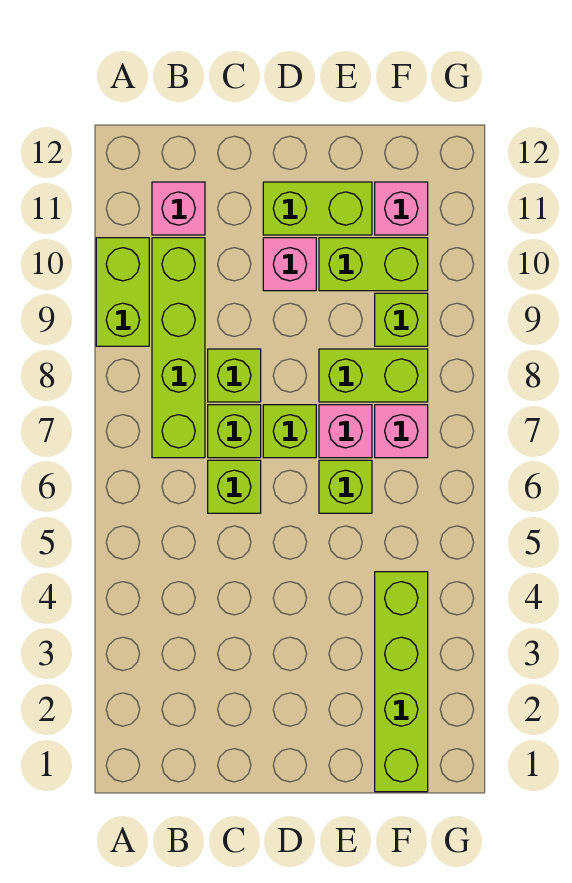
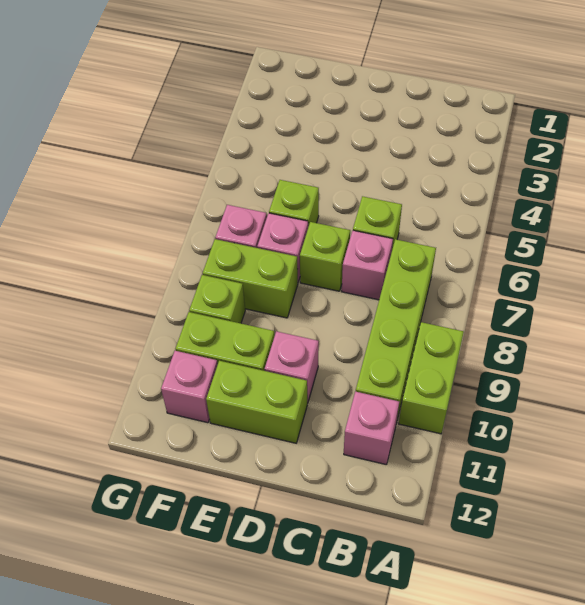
lime brick C7 level 1 -> pink brick C7 level 1
lime brick C8 level 1 -> none
lime brick F1:F4 level 1 -> none

